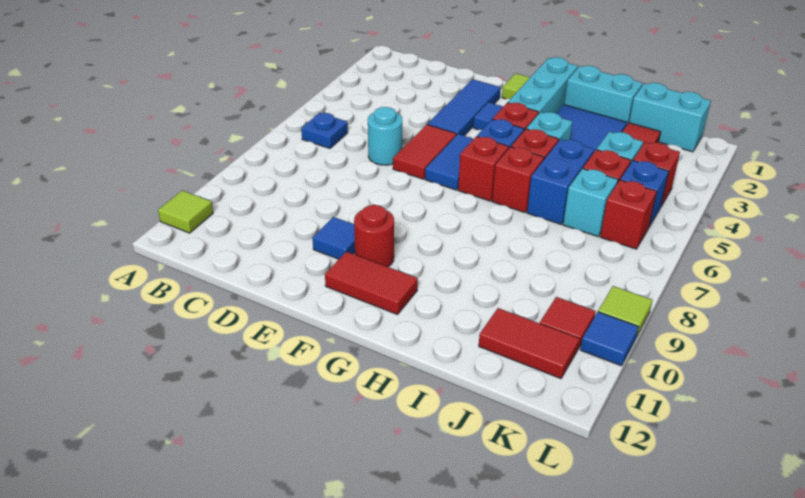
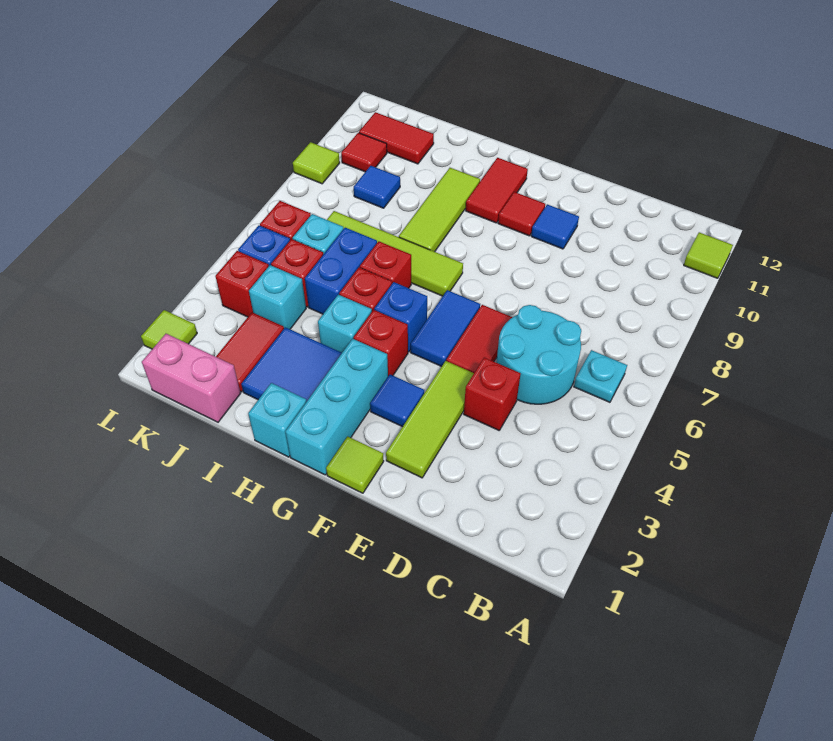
blue plate B6 level 1 -> cyan plate B6 level 1
cyan round brick D6 level 1 -> cyan round brick C5:D6 level 1
blue tile E2:E4 level 1 -> lime tile E2:E4 level 1
red round brick F10 level 1 -> red tile F10 level 1
red tile F11:G11 level 1 -> red tile G10:G11 level 1
red brick G6 level 1 -> red brick D4 level 1
none -> lime tile G7:J7 level 1
cyan brick H1:I1 level 1 -> cyan brick H1 level 1
none -> lime tile H8:H10 level 1
cyan brick J1:K1 level 1 -> pink brick J1:K1 level 1
none -> lime tile L2 level 1
blue tile L10 level 1 -> blue tile J9 level 1

